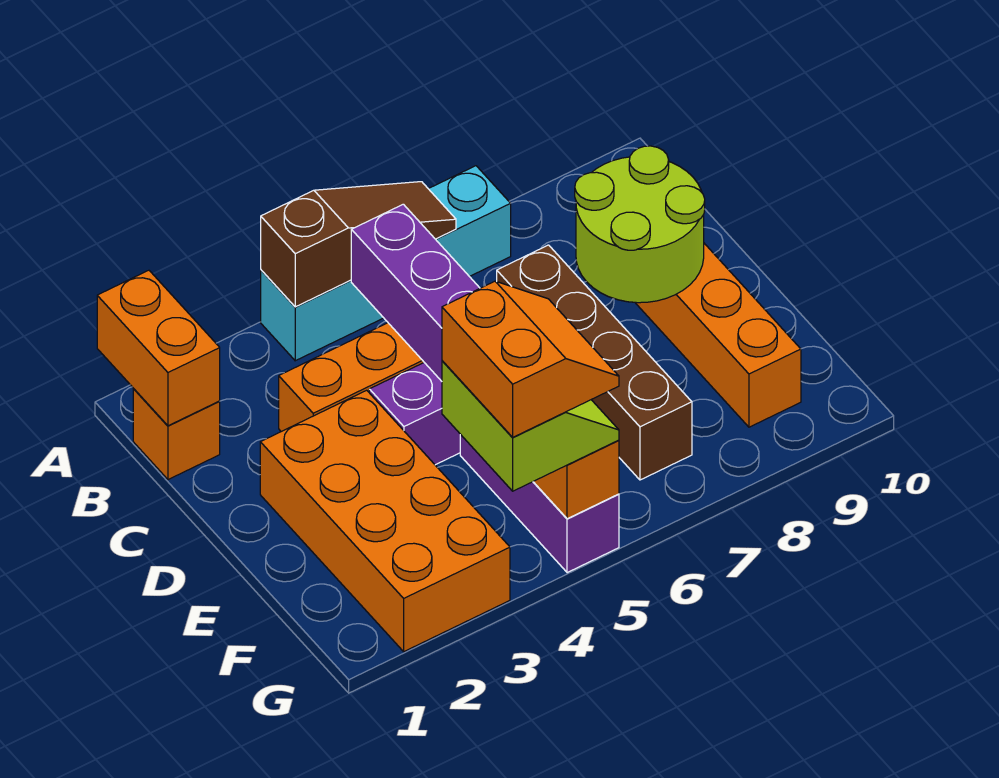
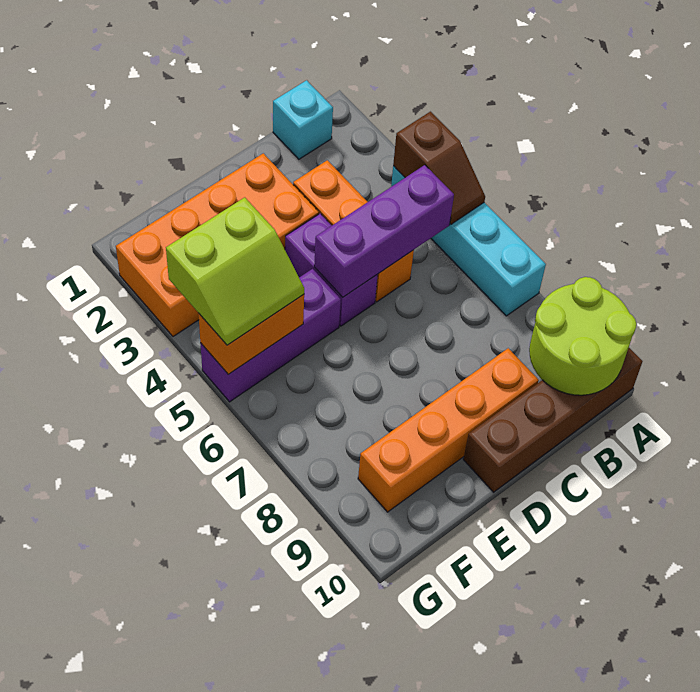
orange brick A1:B1 level 2 -> none
brown slope A4:A6 level 2 top 4 -> brown slope A4:A5 level 2 top 4
orange brick B1 level 1 -> cyan brick B1 level 1
brown brick C7:F7 level 1 -> brown brick A10:D10 level 1
lime round brick C8:D9 level 2 -> lime round brick A9:B10 level 2
orange slope F4:G5 level 4 top 4 -> none

